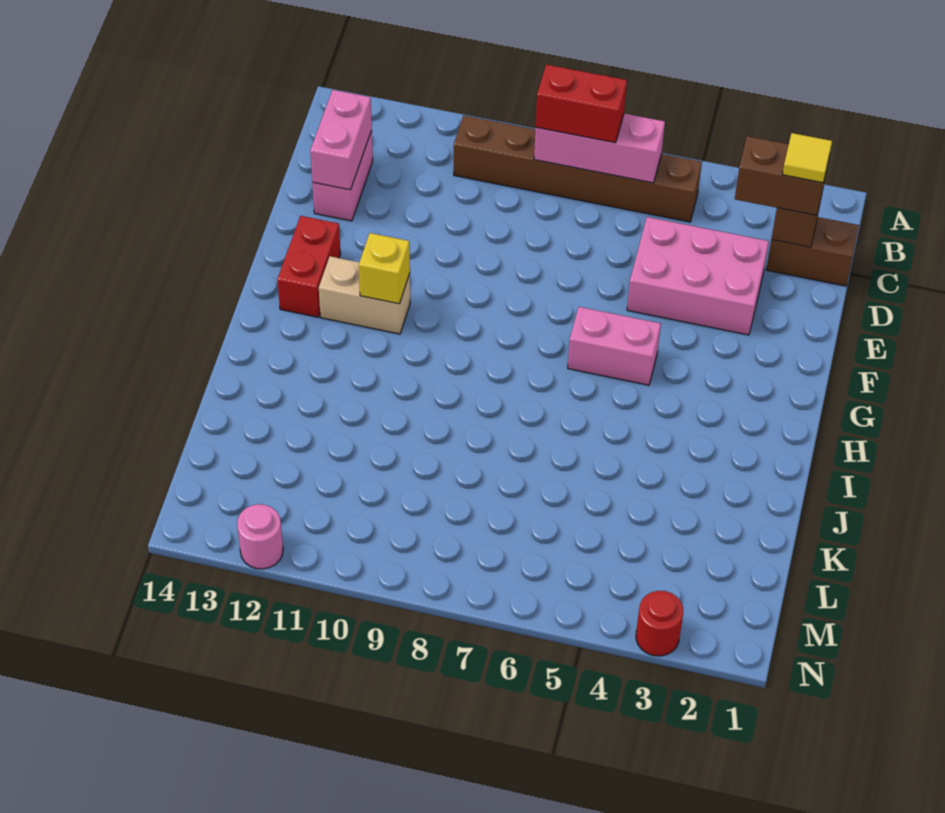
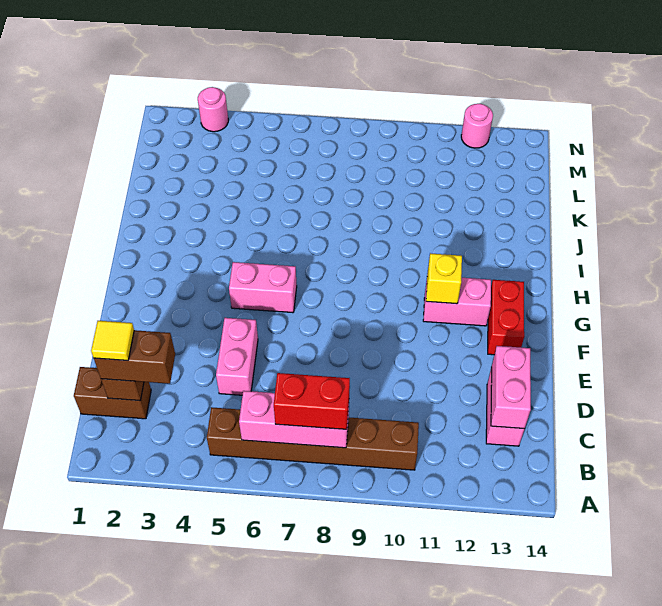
pink brick D3:E5 level 1 -> pink brick D5:E5 level 1
tan brick G11:G12 level 1 -> pink brick G11:G12 level 1
red round brick N3 level 1 -> pink round brick N3 level 1

